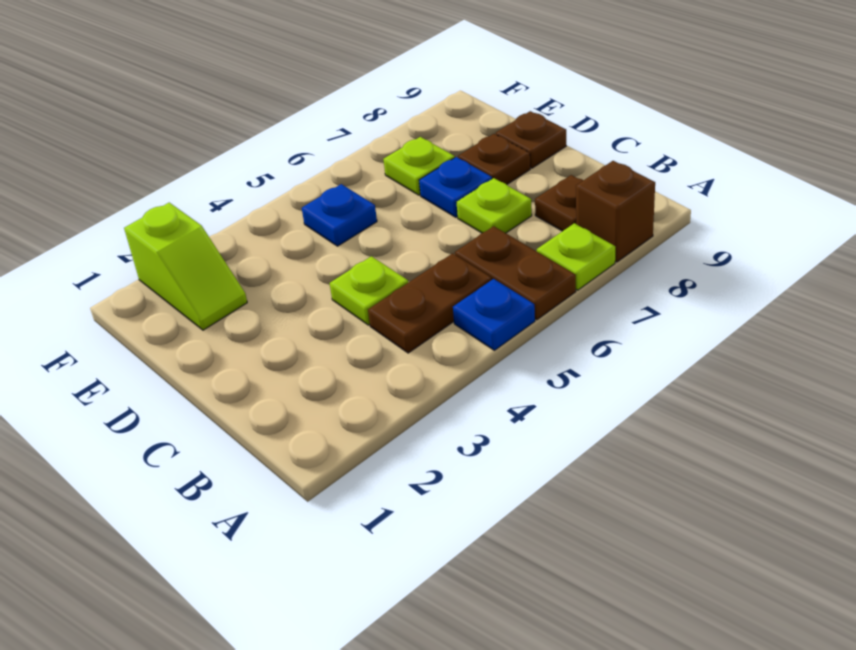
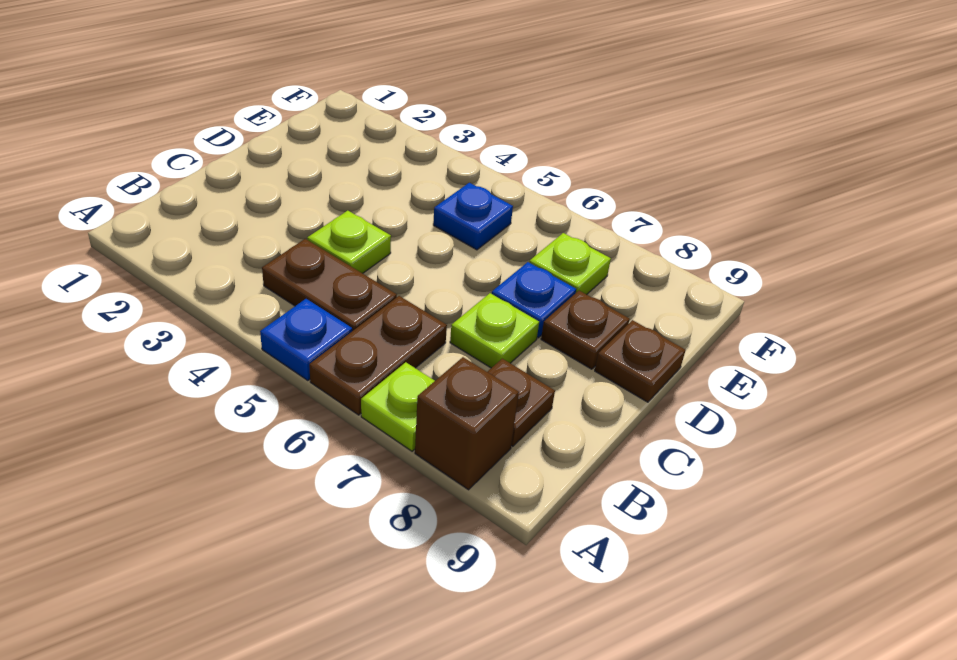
lime slope E2:F2 level 1 top F -> none

